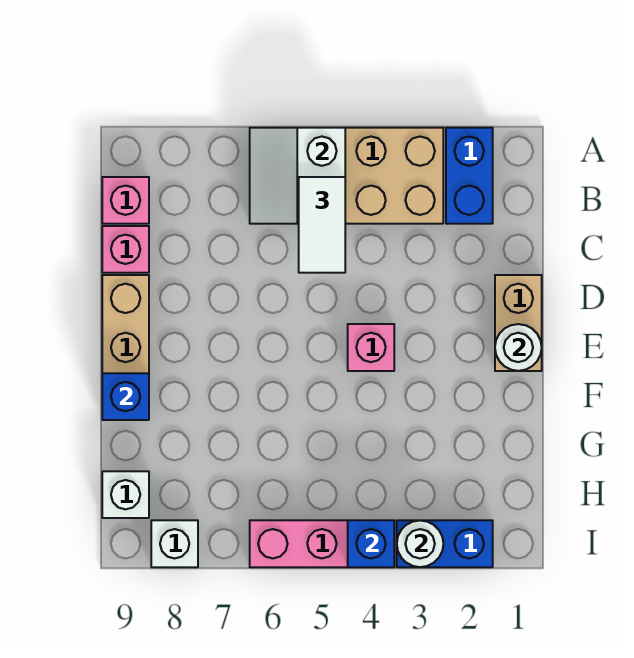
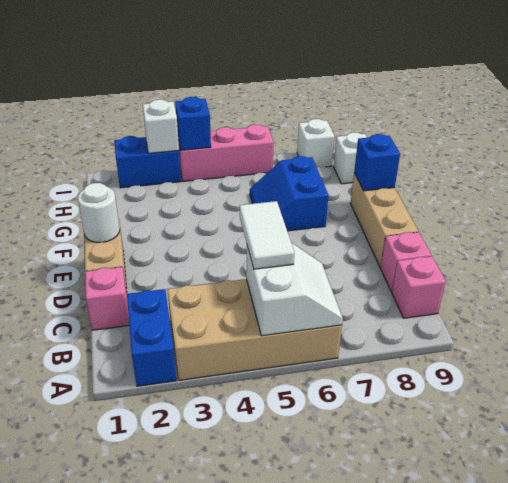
pink brick E4 level 1 -> pink brick C1 level 1
none -> blue slope F6:G7 level 1 top 7
white round brick I3 level 2 -> white brick I3 level 2

